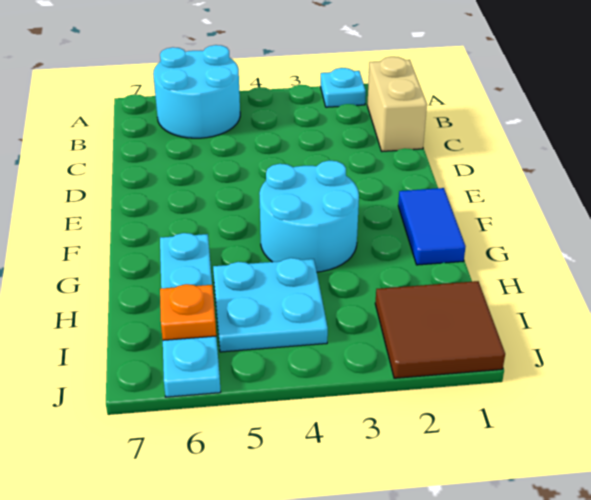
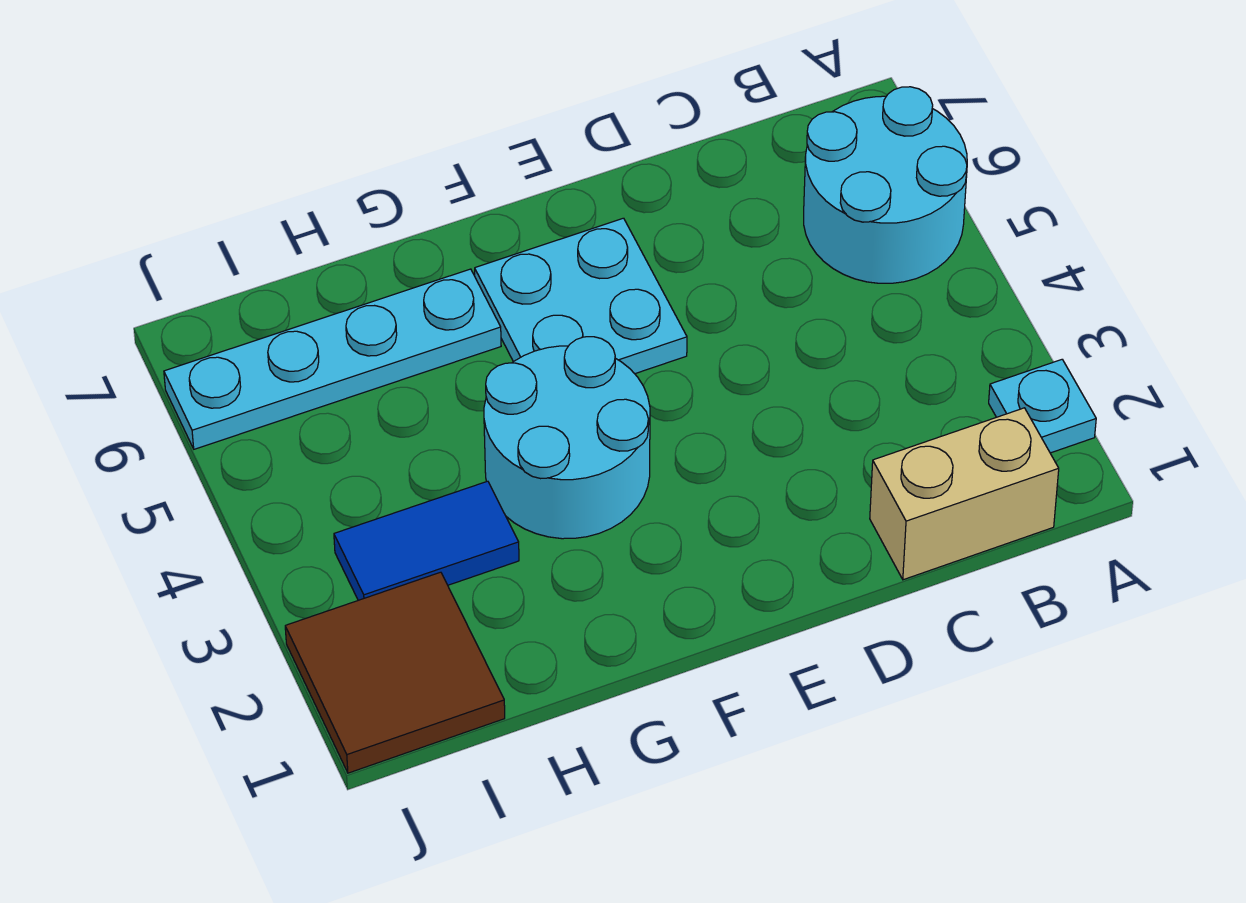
blue tile F1:G1 level 1 -> blue tile H3:I3 level 1
cyan plate H4:I5 level 1 -> cyan plate E5:F6 level 1
orange plate I6 level 2 -> none

